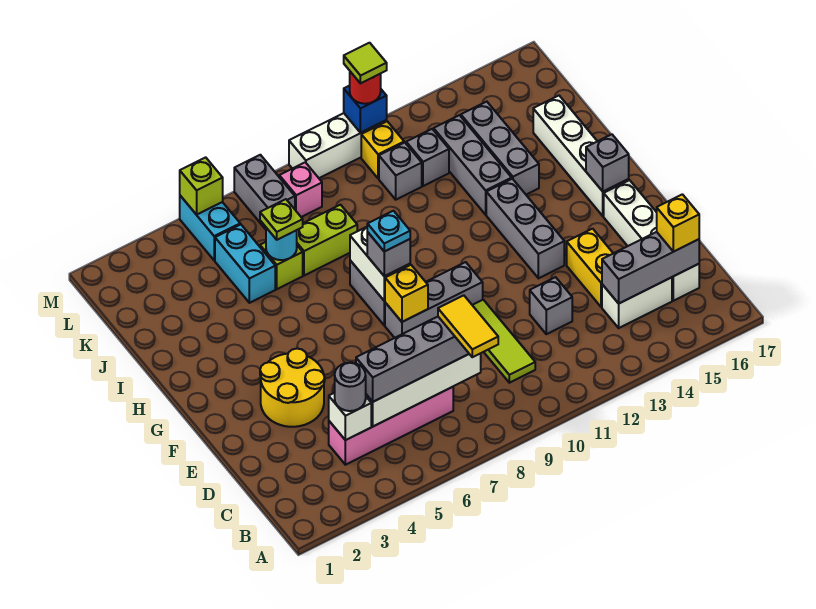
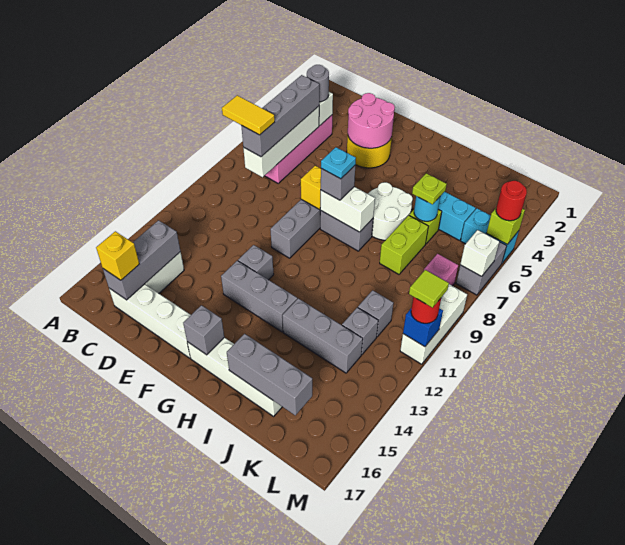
lime tile C10:E10 level 1 -> none
grey brick D12 level 1 -> grey brick F12 level 1
yellow brick D14:E14 level 1 -> none
none -> pink round brick E3:F4 level 2
none -> white round brick H6:I7 level 1
grey brick I14:K14 level 1 -> grey brick I16:K16 level 2
grey brick L7:M7 level 1 -> grey brick M6:M7 level 1
yellow brick L11 level 1 -> none
none -> red round brick M5 level 3
none -> white brick M7 level 2

